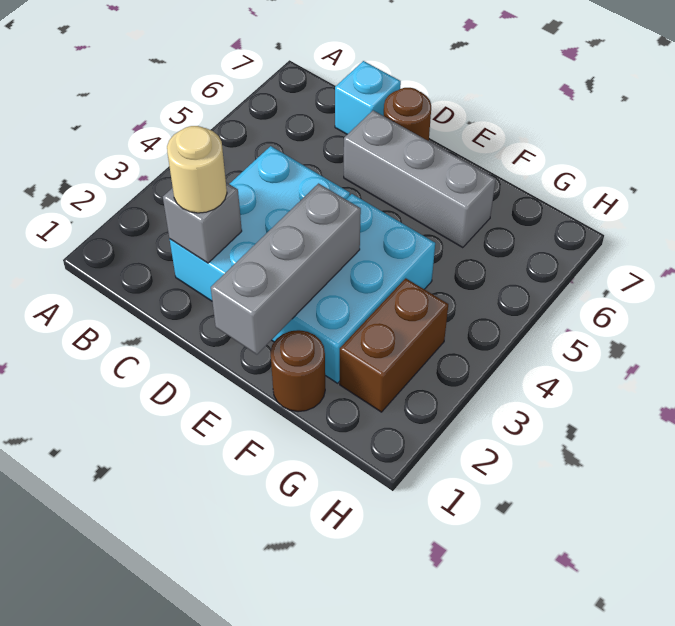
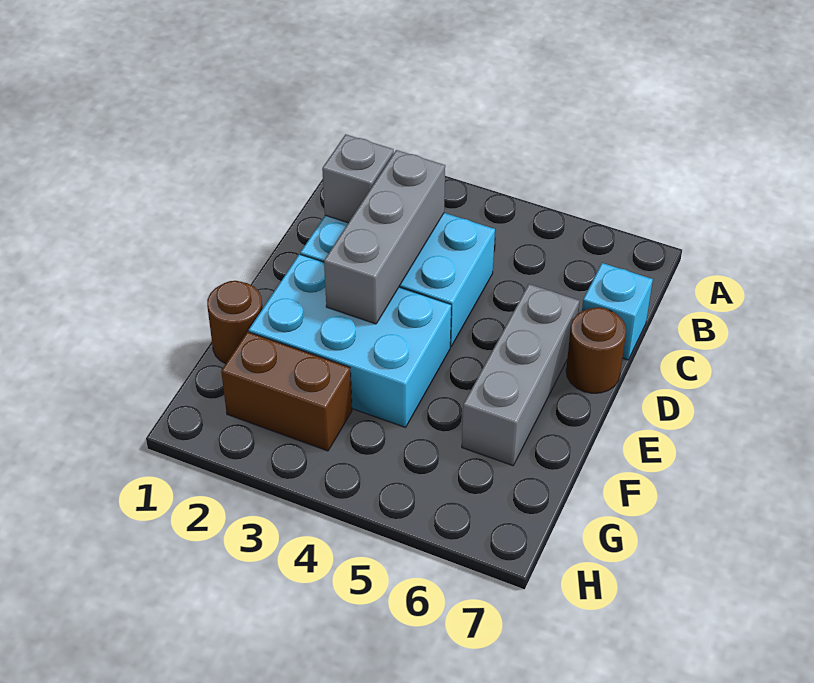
tan round brick C2 level 3 -> none
grey brick E1:E3 level 2 -> grey brick C3:E3 level 2

